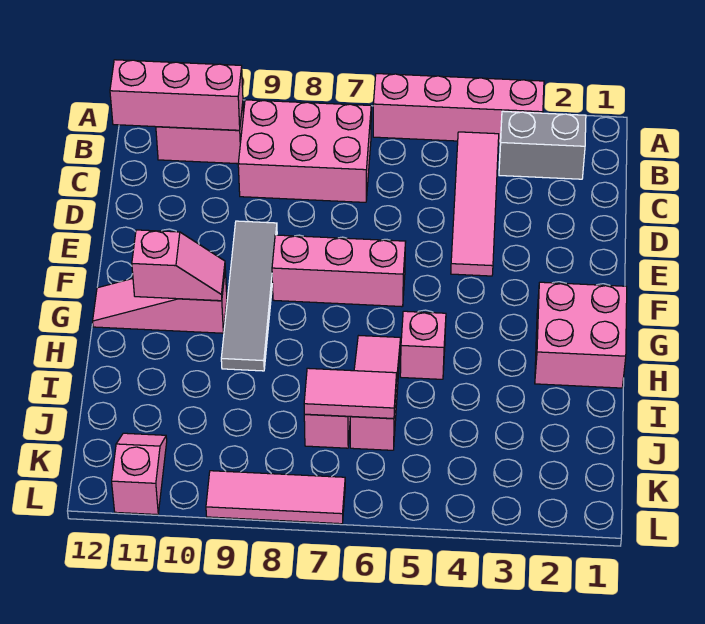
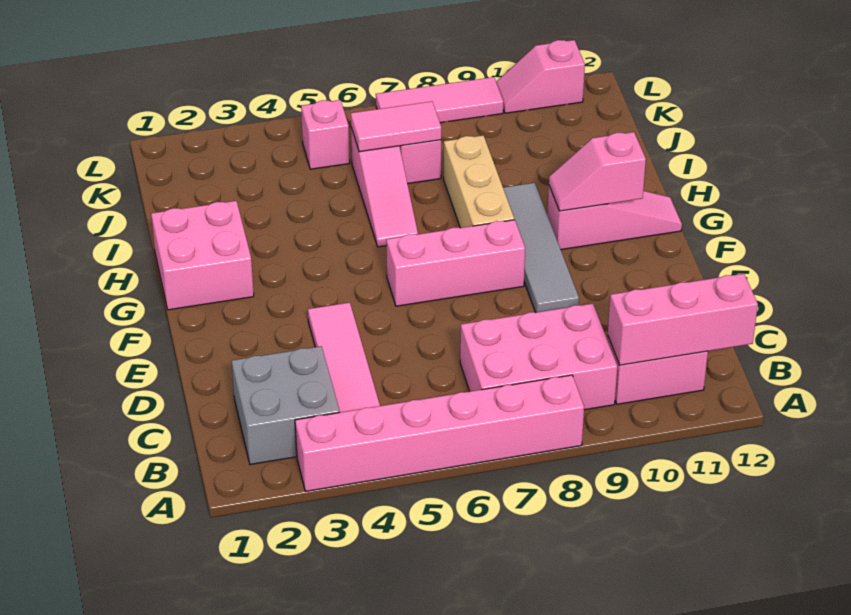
pink brick A3:A6 level 1 -> pink brick A3:A8 level 1
grey brick B2:B3 level 1 -> grey brick B2:C3 level 1
none -> tan brick G8:I8 level 1
pink brick H5 level 1 -> pink brick K5 level 1
pink slope K11:L11 level 1 top L -> pink slope L10:L11 level 1 top 11

